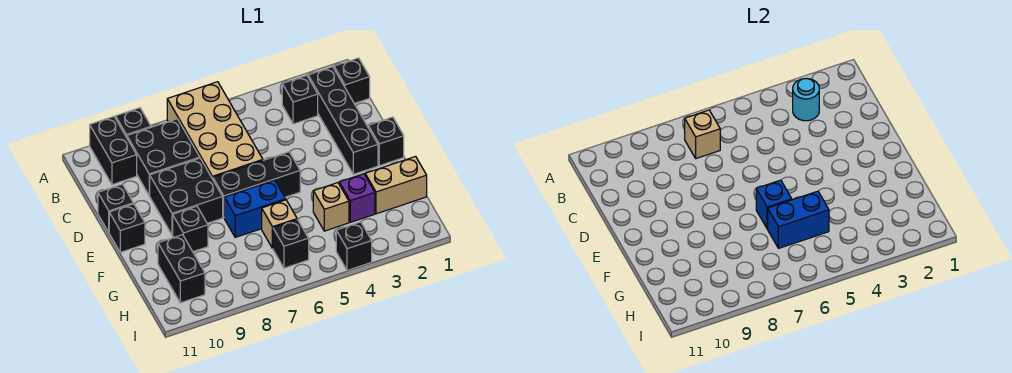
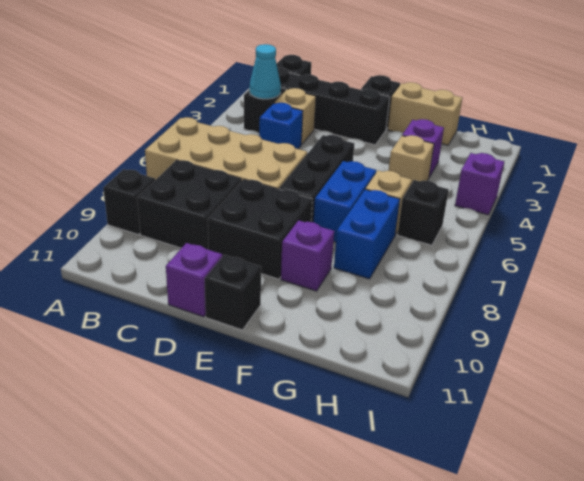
black brick A10:B10 level 1 -> none
cyan round brick B3 level 2 -> cyan cone B3 level 2
tan brick B7 level 2 -> tan brick C3 level 1
black brick D11 level 1 -> purple brick D11 level 1
blue brick F6 level 2 -> blue brick C4 level 1
black brick F9 level 1 -> purple brick F9 level 1
tan brick G1:G2 level 1 -> tan brick F1:G1 level 1
blue brick G5:G6 level 2 -> blue brick G7:G8 level 1
black brick G10:H10 level 1 -> none
black brick I4 level 1 -> purple brick I4 level 1

